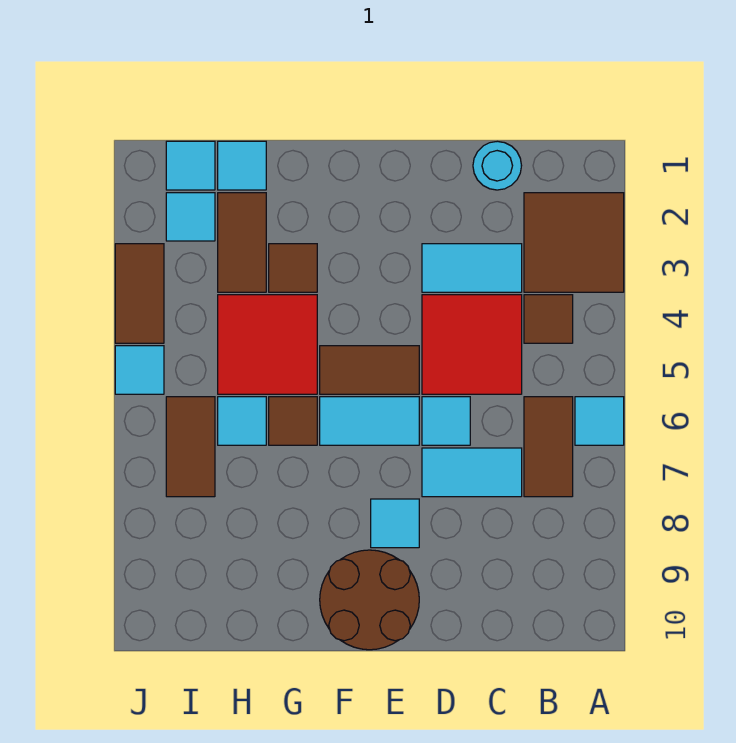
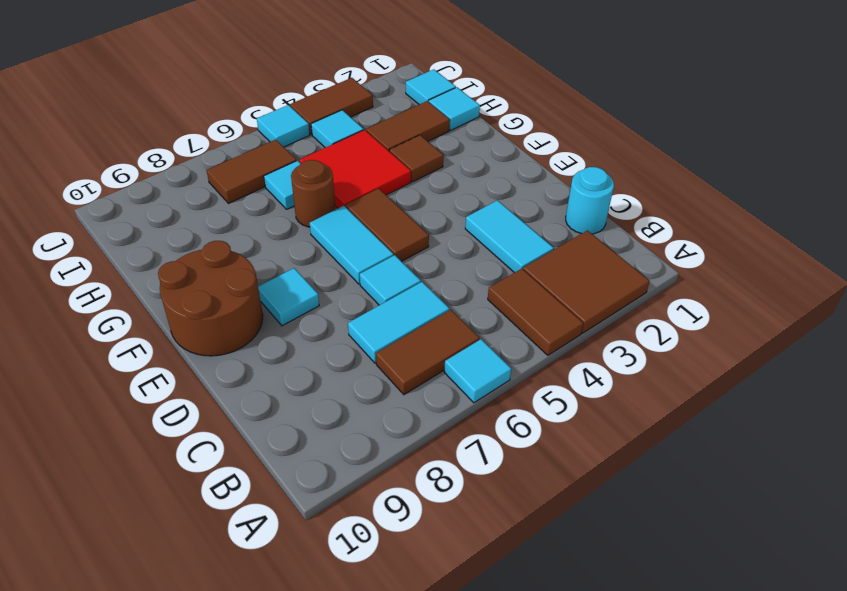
brown tile B4 level 1 -> brown tile A4:B4 level 1
red tile C4:D5 level 1 -> none
cyan tile C7:D7 level 1 -> cyan tile C6:C7 level 1
brown tile G6 level 1 -> brown round brick G6 level 1
cyan tile I2 level 1 -> cyan tile I4 level 1

